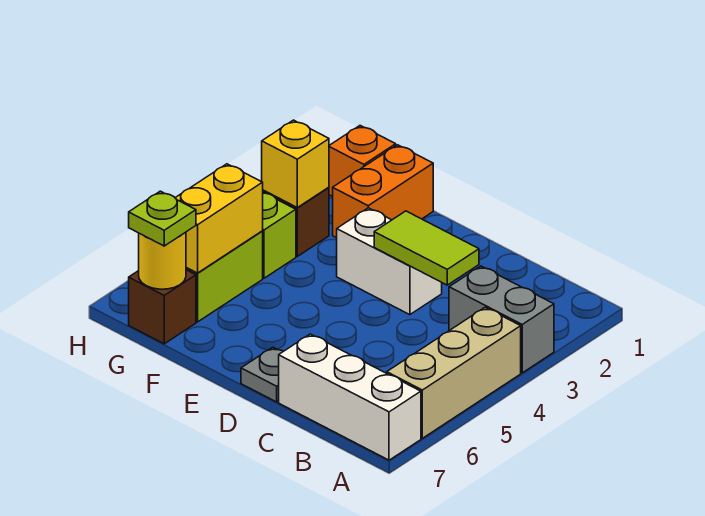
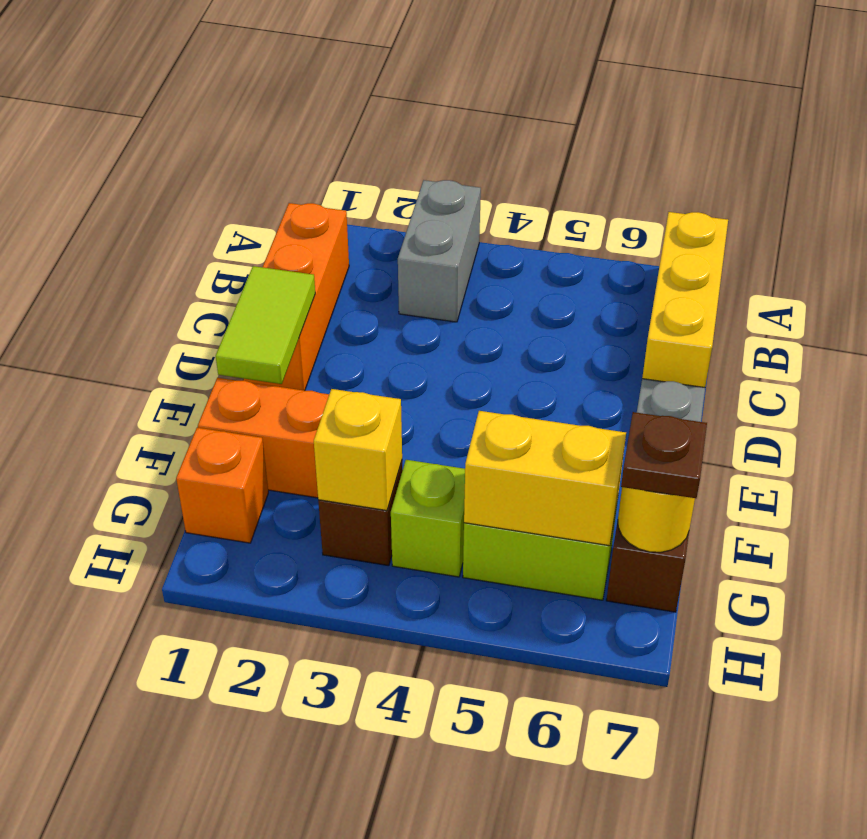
tan brick A4:A6 level 1 -> none
white brick A7:C7 level 1 -> yellow brick A7:C7 level 1
none -> orange brick B1:D1 level 1
lime tile C3:D3 level 2 -> lime tile D1:E1 level 2
white brick D3:E3 level 1 -> none
lime plate G7 level 3 -> brown plate G7 level 3

